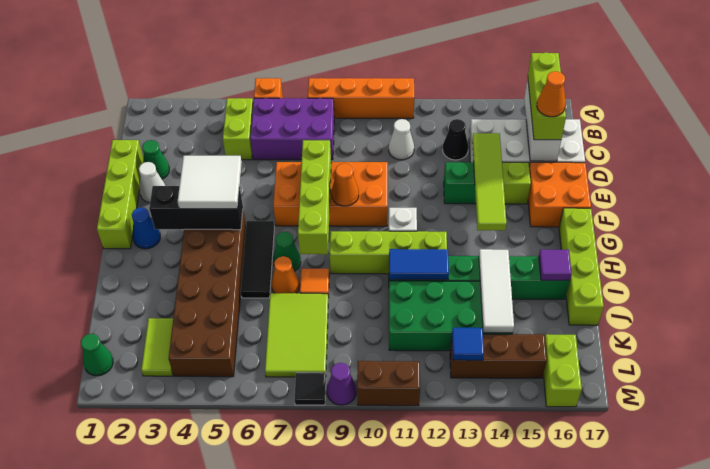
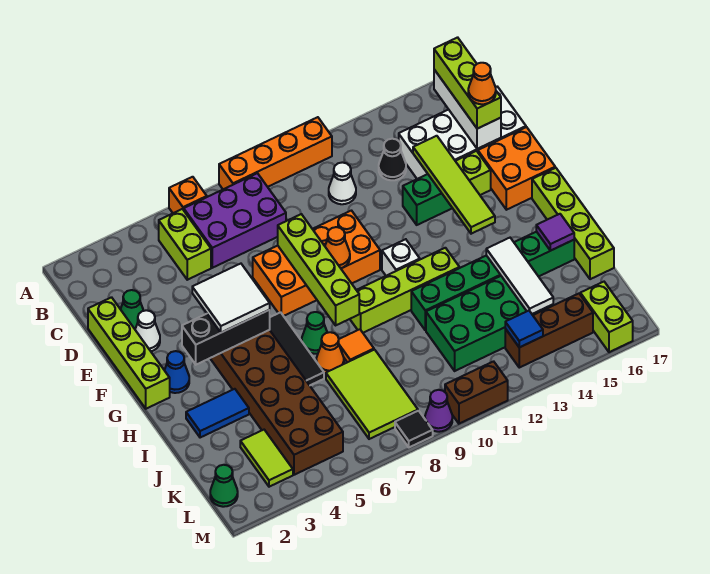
blue tile I11:I12 level 2 -> blue tile I2:I3 level 1

